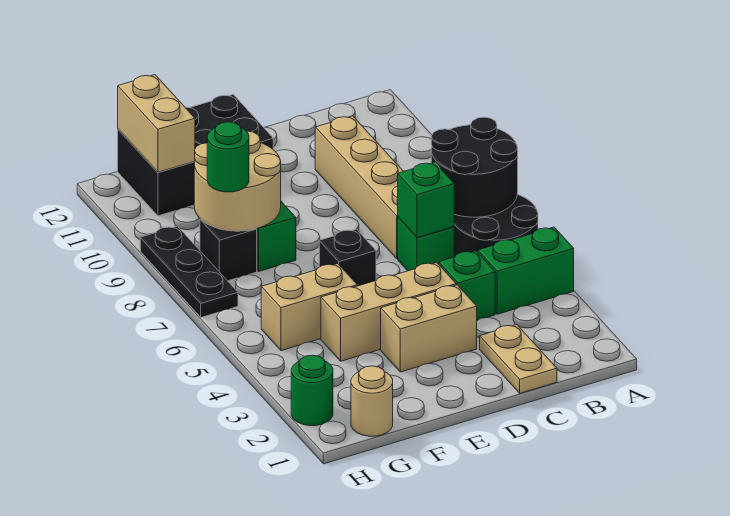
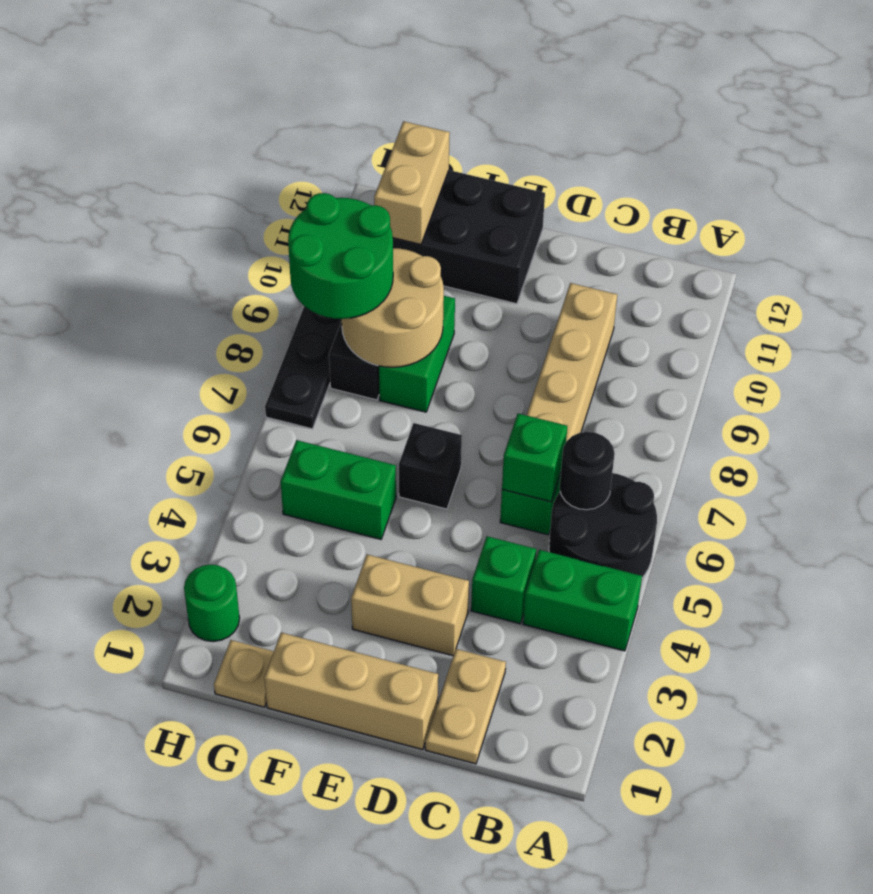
black round brick A6:B7 level 2 -> black round brick B6 level 2
tan brick D4:F4 level 1 -> tan brick D1:F1 level 1
tan brick F5:G5 level 1 -> green brick F5:G5 level 1
tan round brick G1 level 1 -> tan plate G1 level 1
green round brick G8 level 3 -> green round brick G8:H9 level 3

